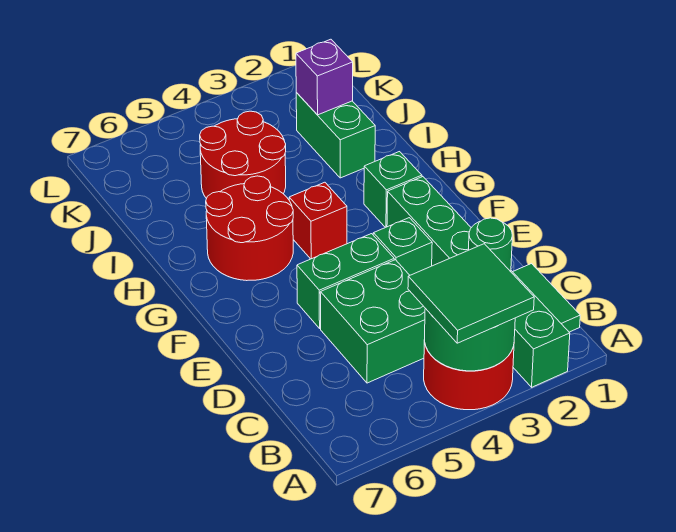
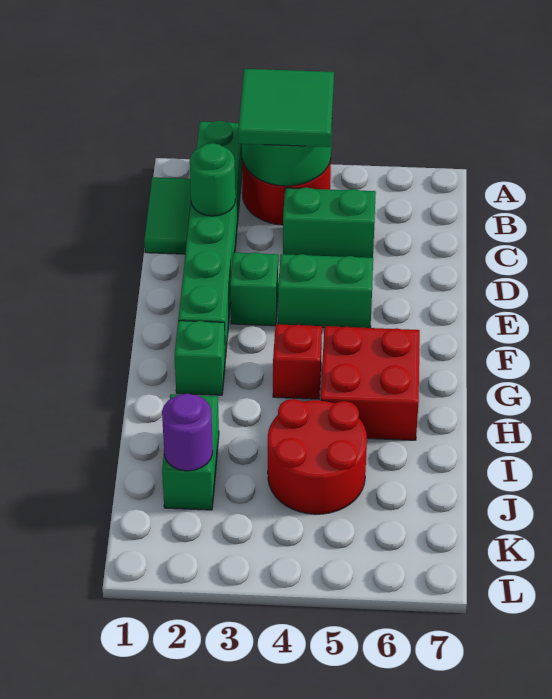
green brick C4:D5 level 1 -> green brick C4:C5 level 1
red round brick G5:H6 level 1 -> red brick G5:H6 level 1
purple brick J2 level 2 -> purple round brick J2 level 2

